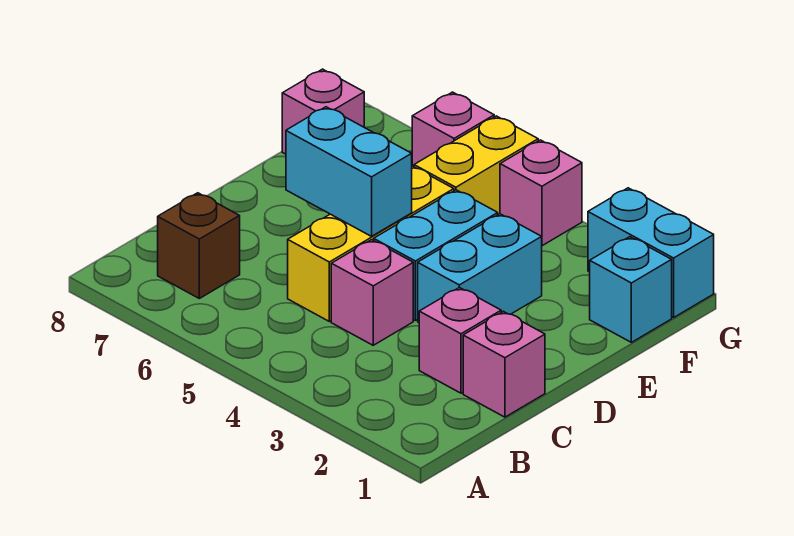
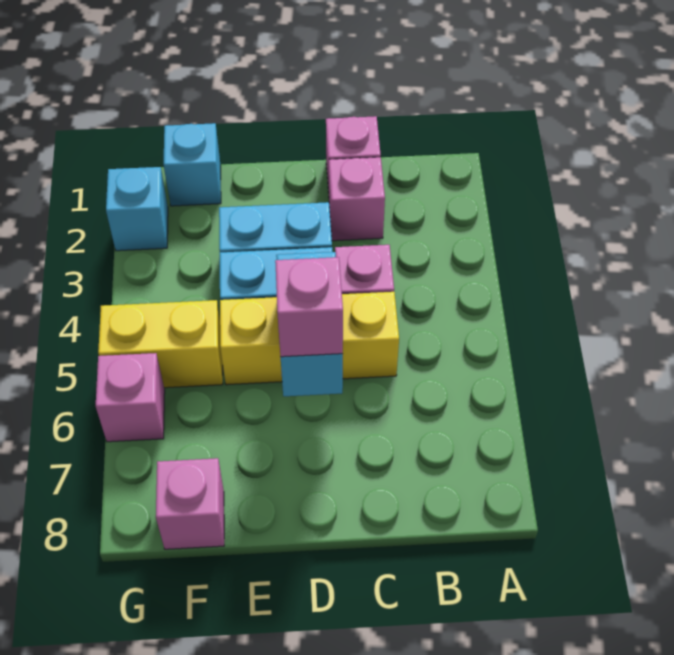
brown brick B7 level 1 -> none
cyan brick G1:G2 level 1 -> cyan brick G2 level 1
pink brick G4 level 1 -> pink brick D6 level 3

